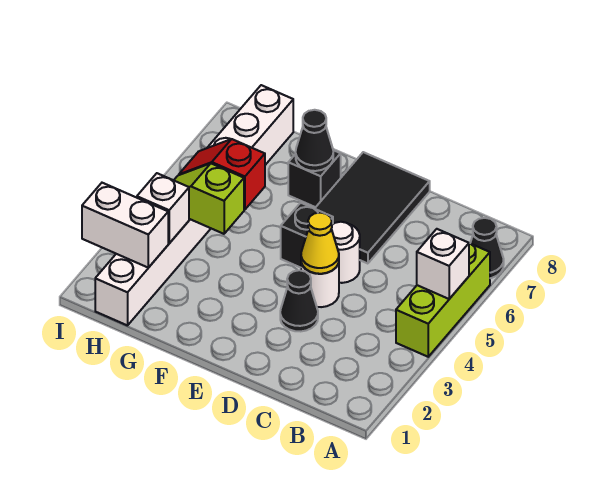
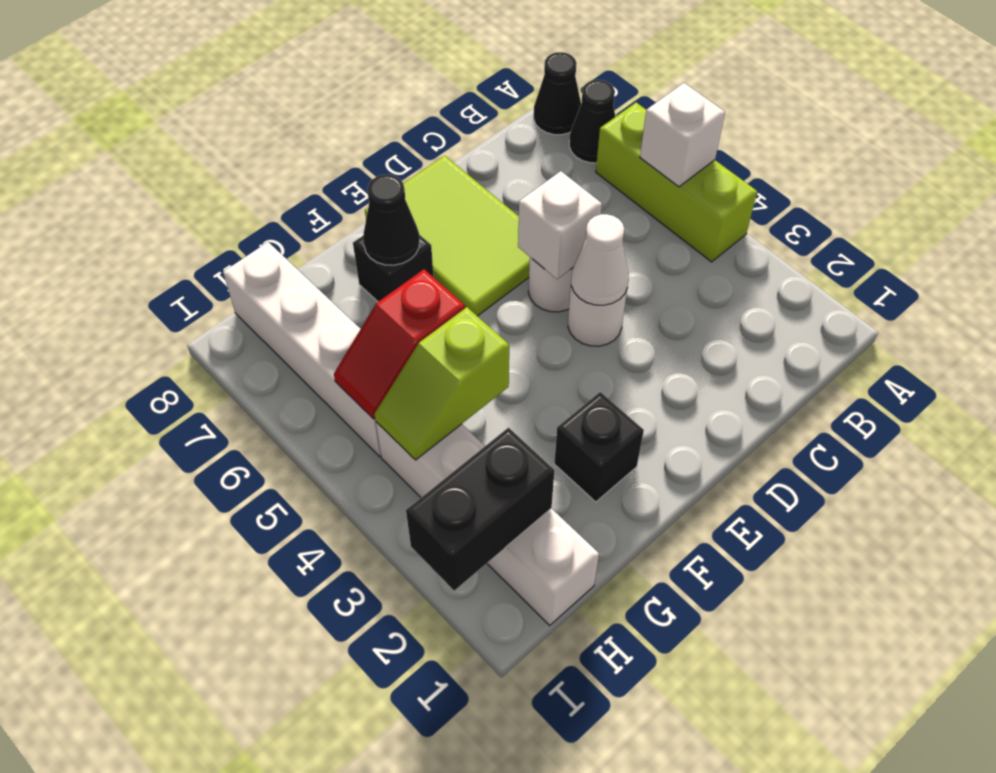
black cone D3 level 1 -> black cone A8 level 1
yellow cone D4 level 2 -> white cone D4 level 2
black tile D6:E8 level 1 -> lime tile D6:E8 level 1
black brick E5 level 1 -> black brick F2 level 1
white brick H2:I2 level 2 -> black brick H2:I2 level 2
white brick H3 level 2 -> white brick D5 level 2

